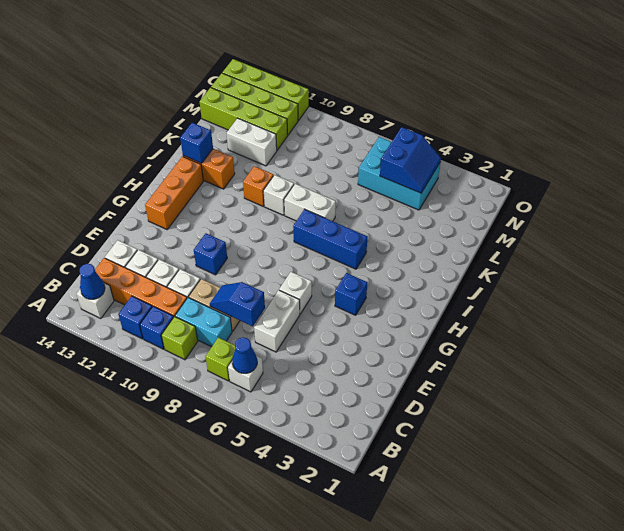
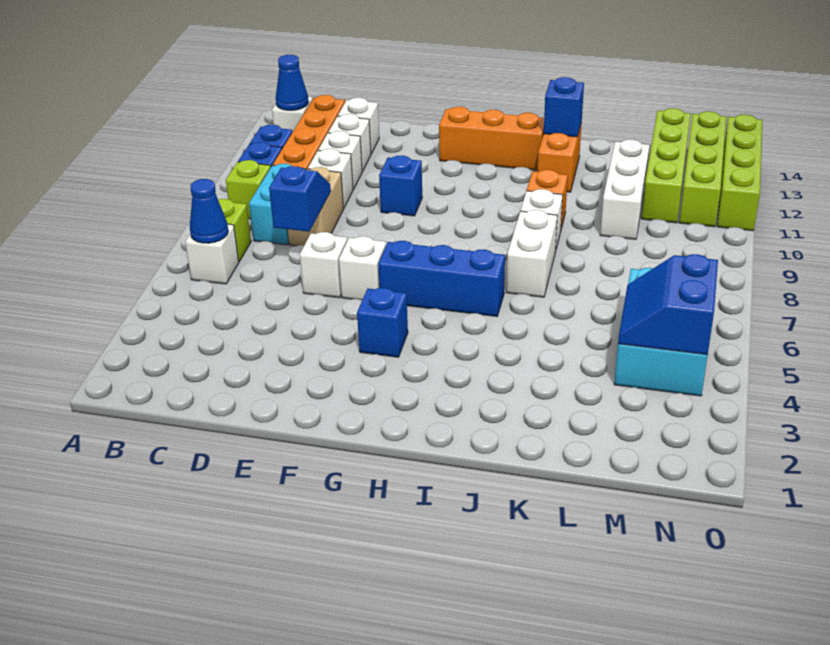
white brick D6:E6 level 1 -> white brick E6 level 1
blue brick I5:I7 level 1 -> blue brick G6:I6 level 1
white brick L11:L12 level 1 -> white brick L10:L12 level 1
blue slope M4:N5 level 2 top 5 -> blue slope M4:N5 level 2 top N

